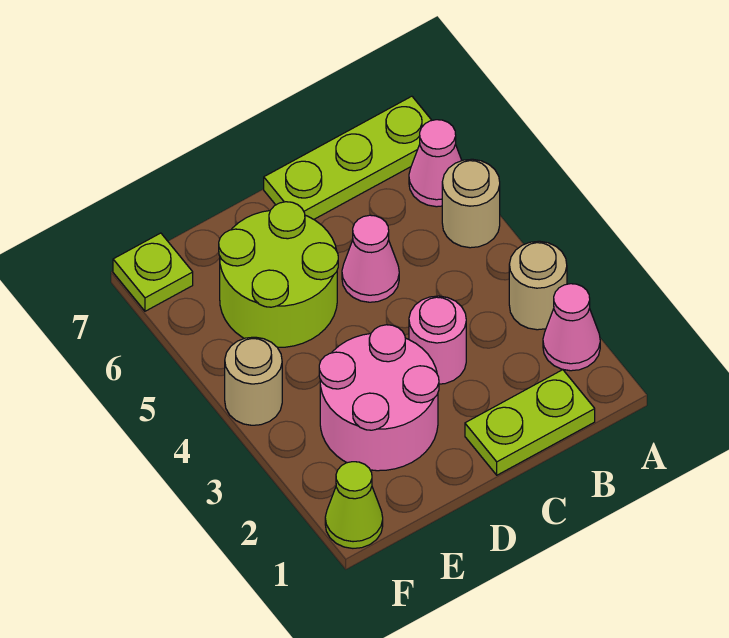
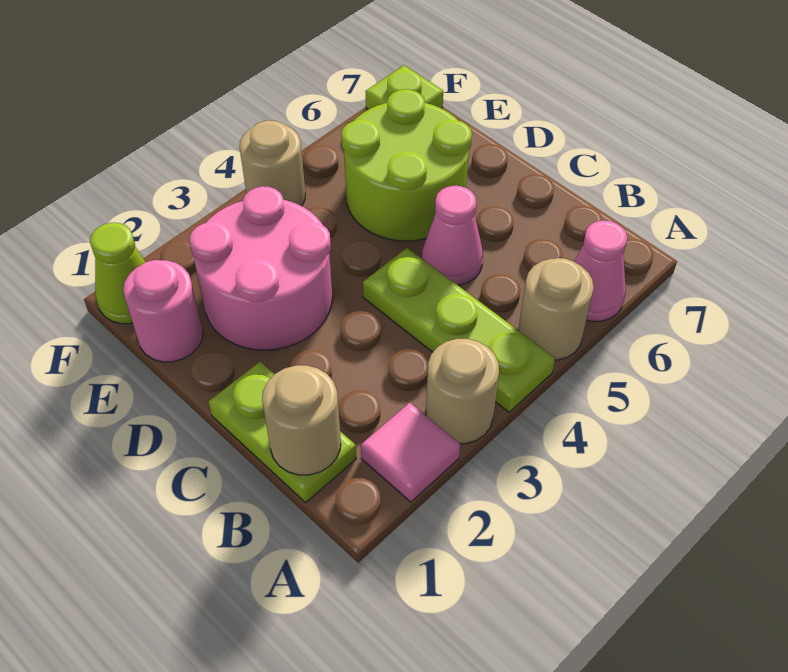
pink cone A2 level 1 -> pink tile A2 level 1
lime plate A7:C7 level 1 -> lime plate A4:C4 level 1
none -> tan round brick B1 level 2
pink round brick C3 level 1 -> pink round brick E1 level 1

